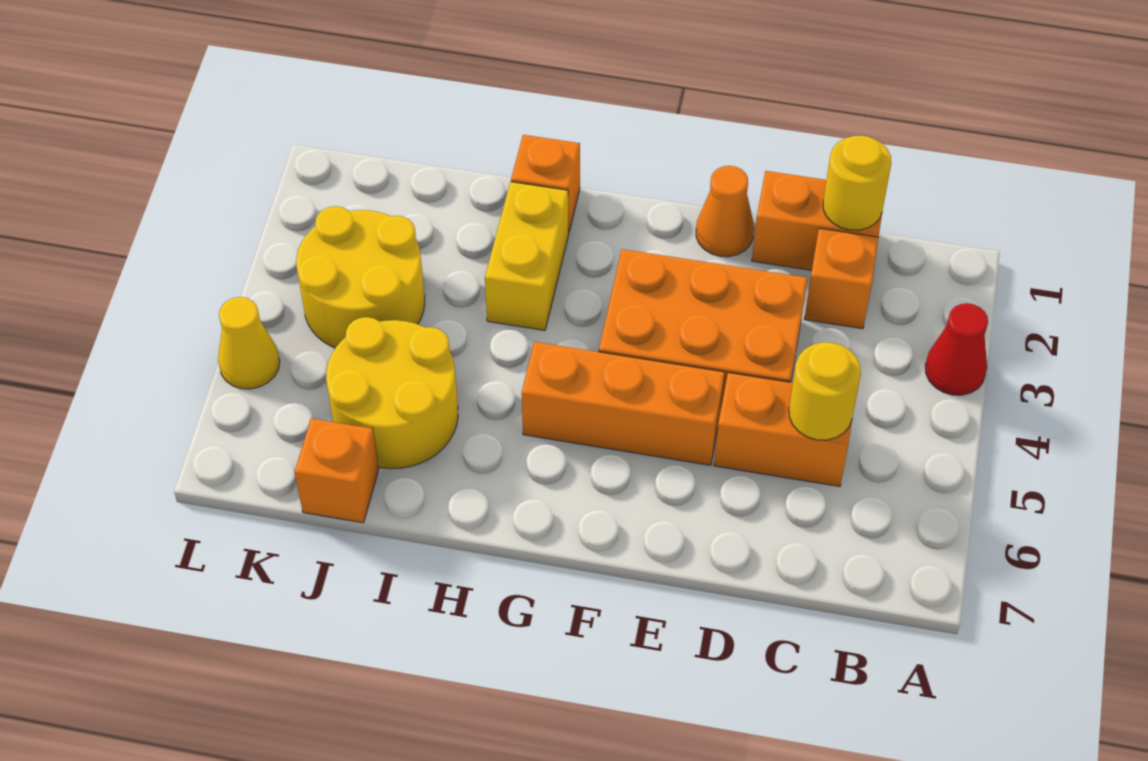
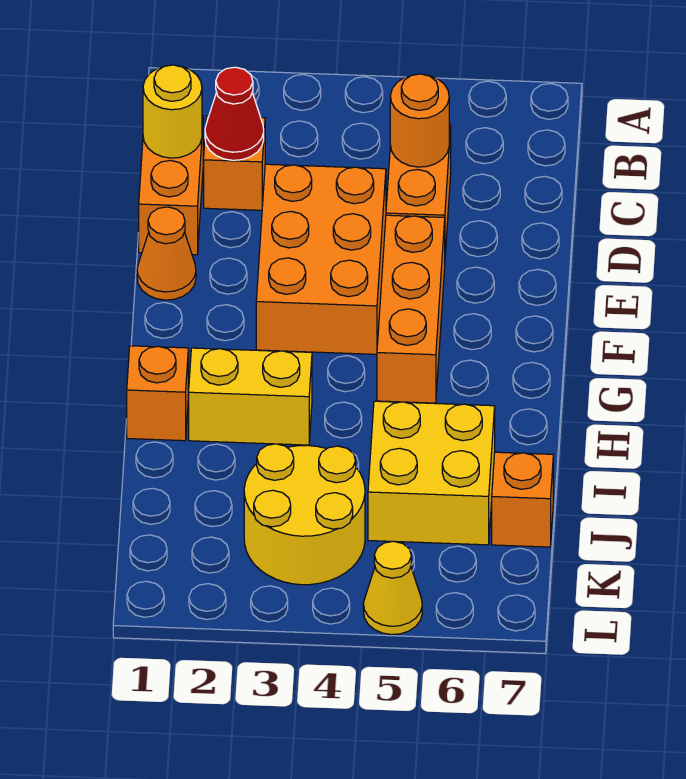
red cone A3 level 1 -> red cone C2 level 2
yellow round brick C5 level 2 -> orange round brick C5 level 2
yellow round brick I5:J6 level 1 -> yellow brick I5:J6 level 1

